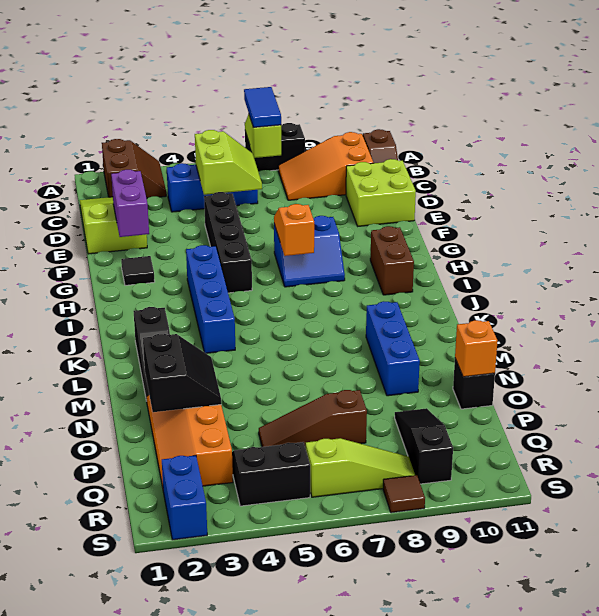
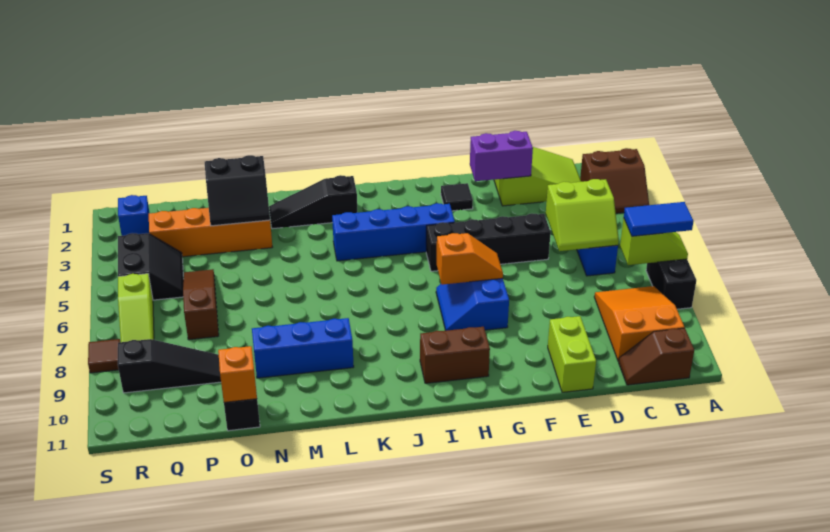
lime brick D10:E11 level 1 -> lime brick E10:E11 level 1
blue brick R2:S2 level 1 -> blue brick R2 level 1

